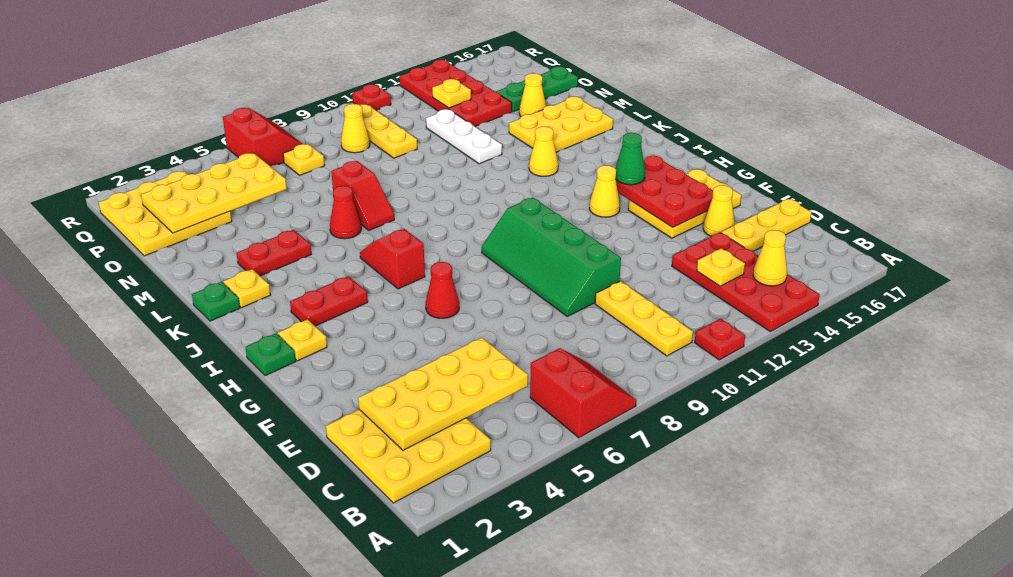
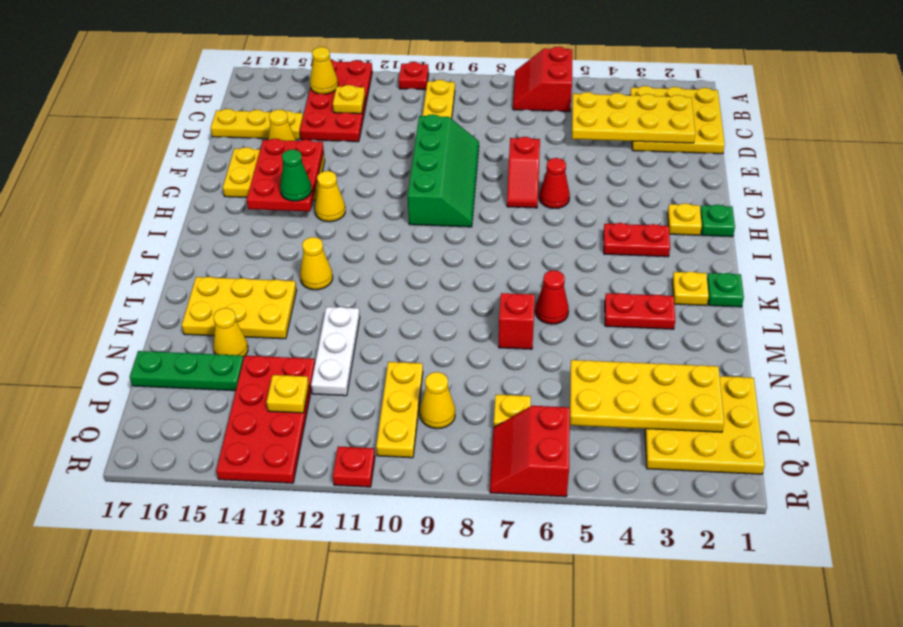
red slope I6:J6 level 1 top I -> red slope F7:G7 level 1 top F

